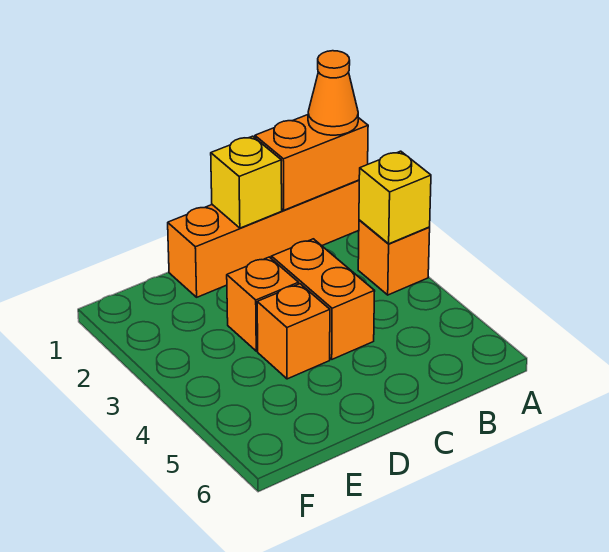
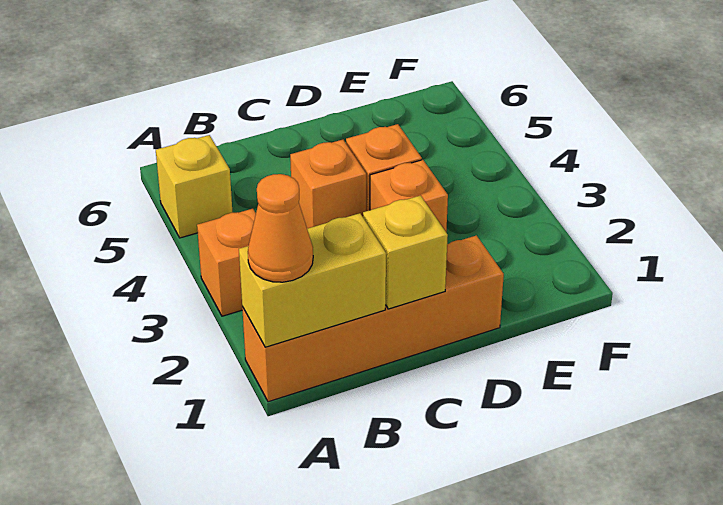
orange brick A1:B1 level 2 -> yellow brick A1:B1 level 2
yellow brick A3 level 2 -> yellow brick A5 level 1
orange brick C3:C4 level 1 -> orange brick C4 level 1

